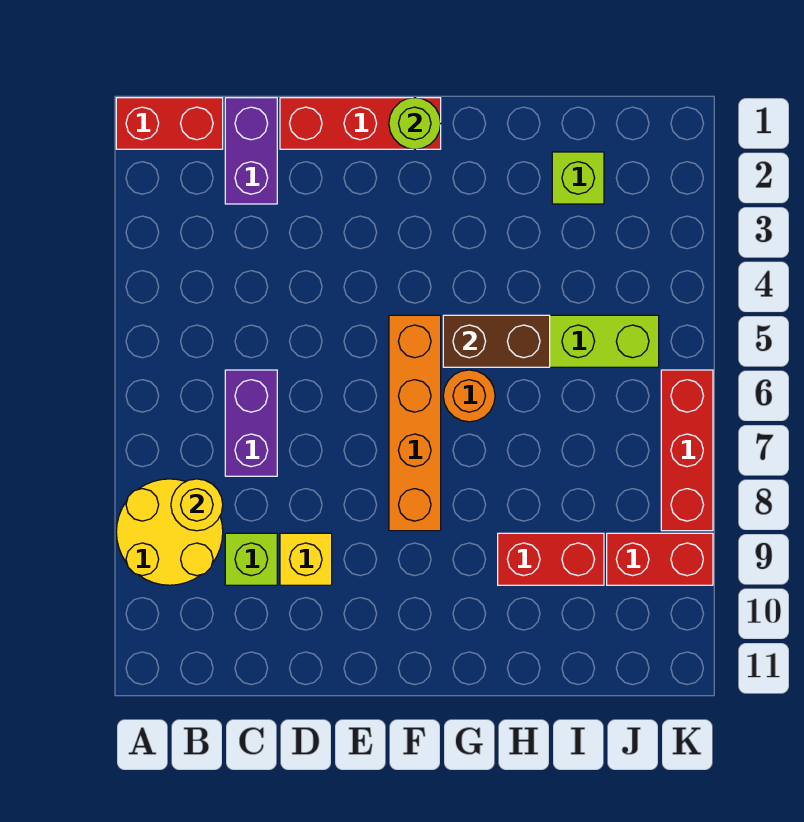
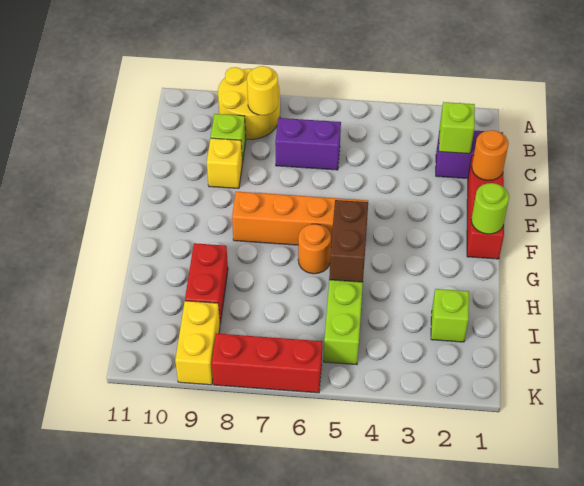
red brick A1:B1 level 1 -> none
none -> lime brick C2 level 2
none -> orange round brick D1 level 2
red brick J9:K9 level 1 -> yellow brick J9:K9 level 1

